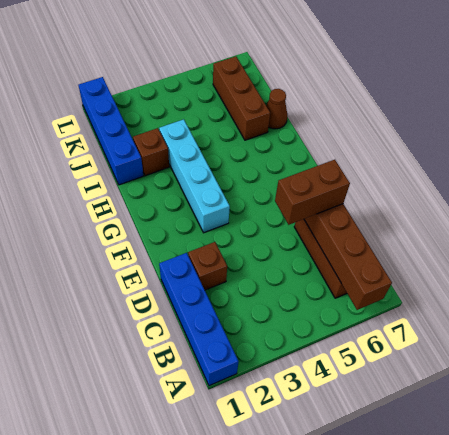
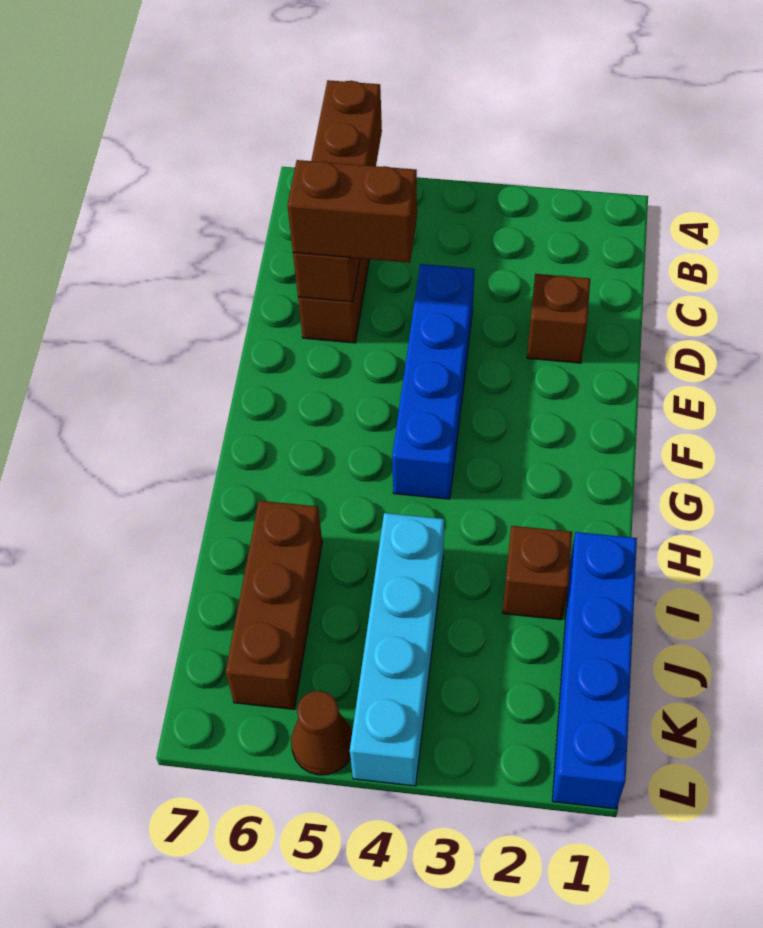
blue brick A1:D1 level 1 -> blue brick D4:G4 level 1
cyan brick F3:I3 level 1 -> cyan brick I4:L4 level 1
brown cone I7 level 1 -> brown cone L5 level 1

